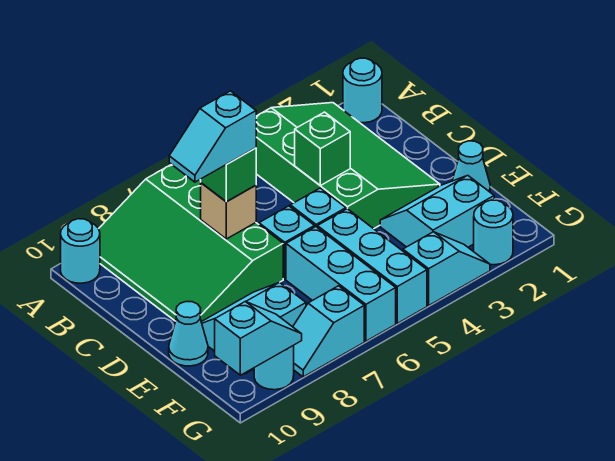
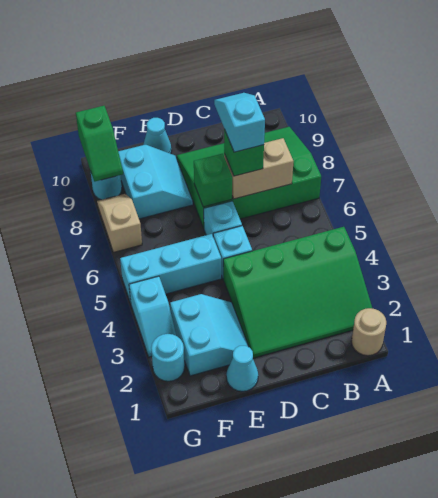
cyan round brick A1 level 1 -> tan round brick A1 level 1
cyan round brick A10 level 1 -> none
green brick C4 level 2 -> green brick D7 level 2
tan brick C7 level 2 -> tan brick B7:C7 level 2
cyan brick E6:G6 level 1 -> none
cyan slope G7:G8 level 1 top 7 -> tan slope G7:G8 level 1 top 7
cyan slope G9:G10 level 2 top 10 -> green slope G9:G10 level 2 top 10

